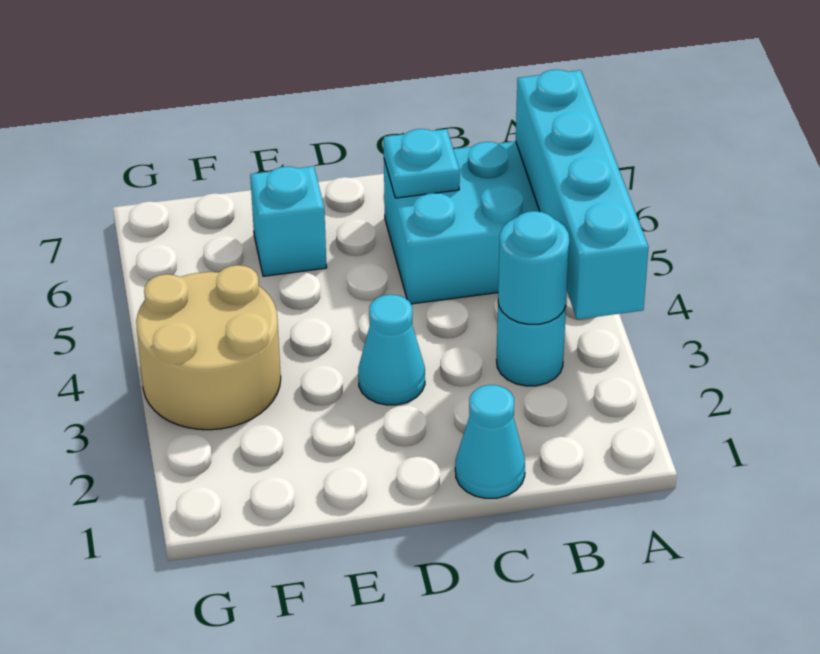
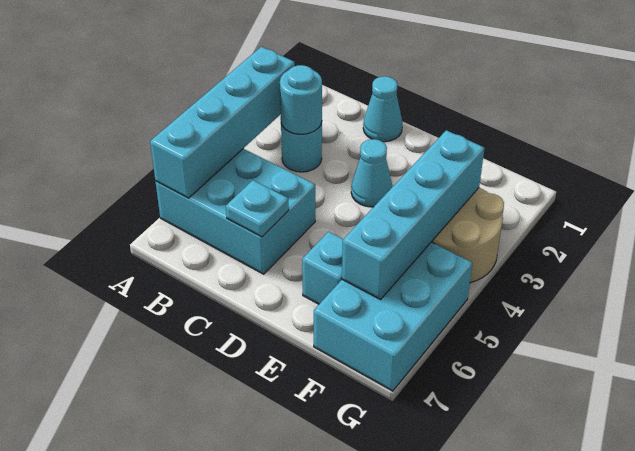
none -> cyan brick F3:F6 level 2
none -> cyan brick F5:G7 level 1

